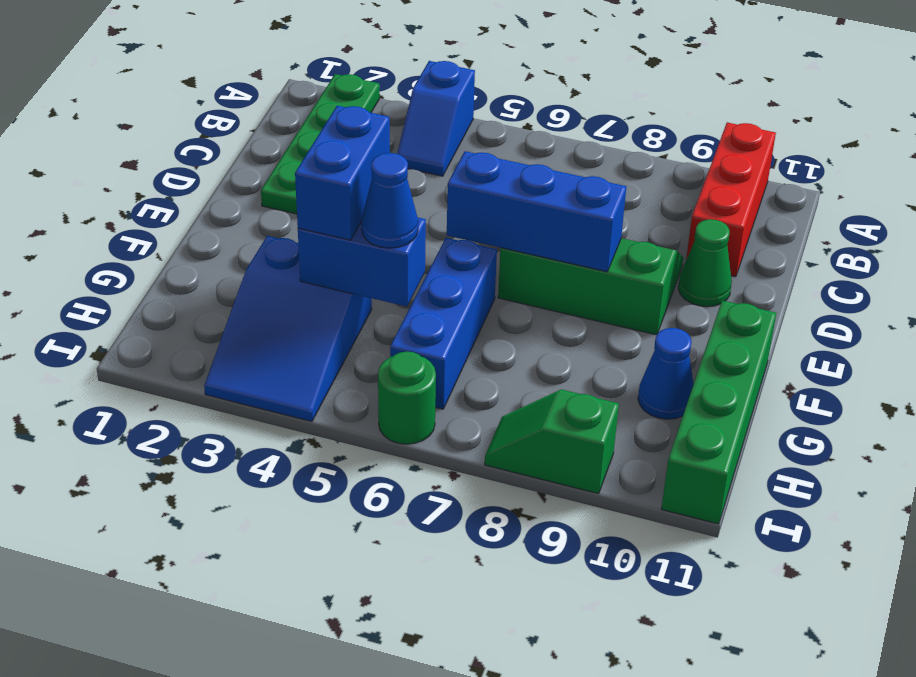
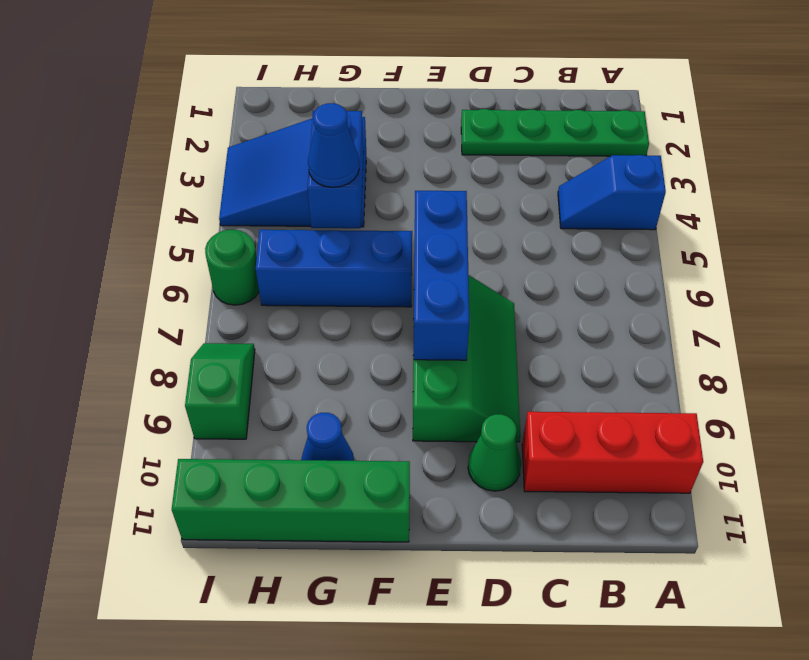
blue brick F4:G4 level 3 -> none

